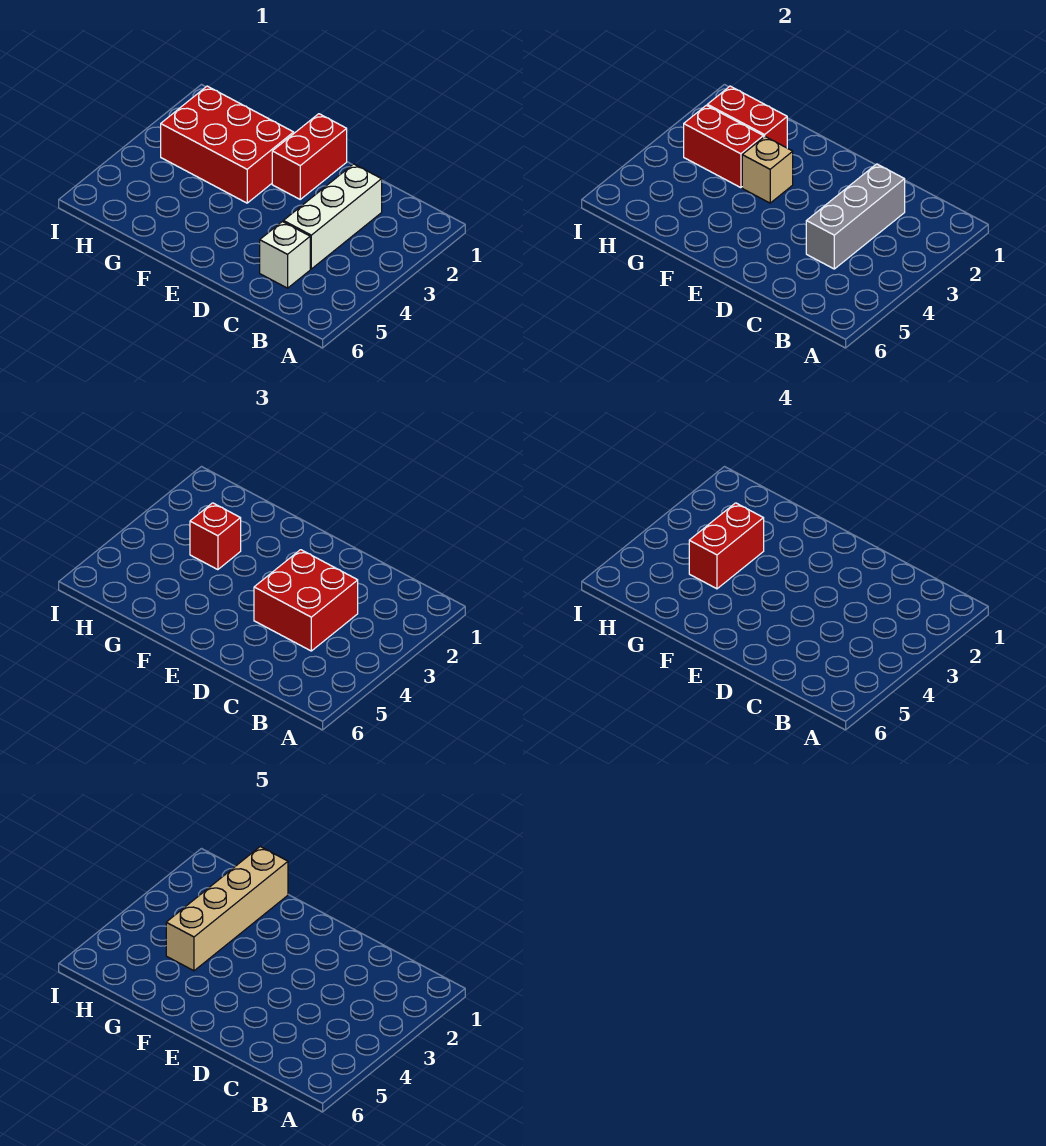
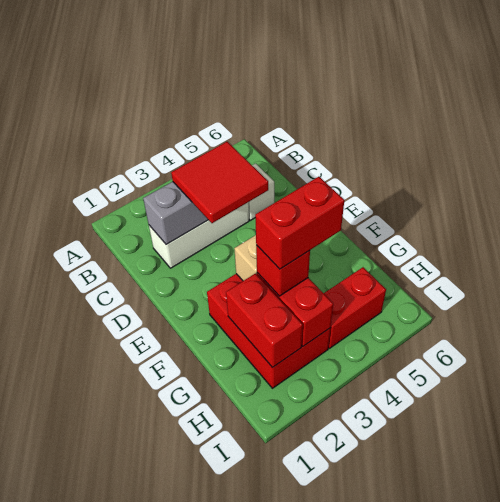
red brick C3:D4 level 3 -> red tile C3:D4 level 3
red brick E1:E2 level 1 -> red brick H4:H5 level 1
tan brick G1:G4 level 5 -> none

